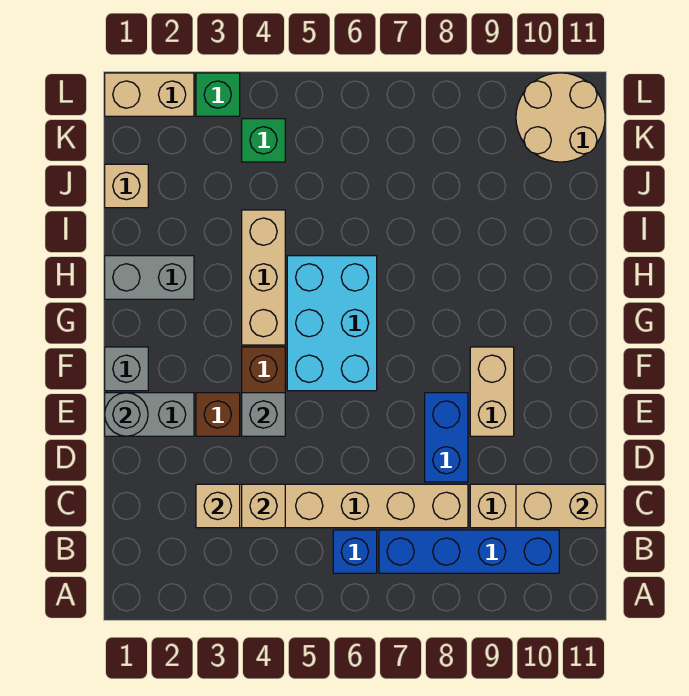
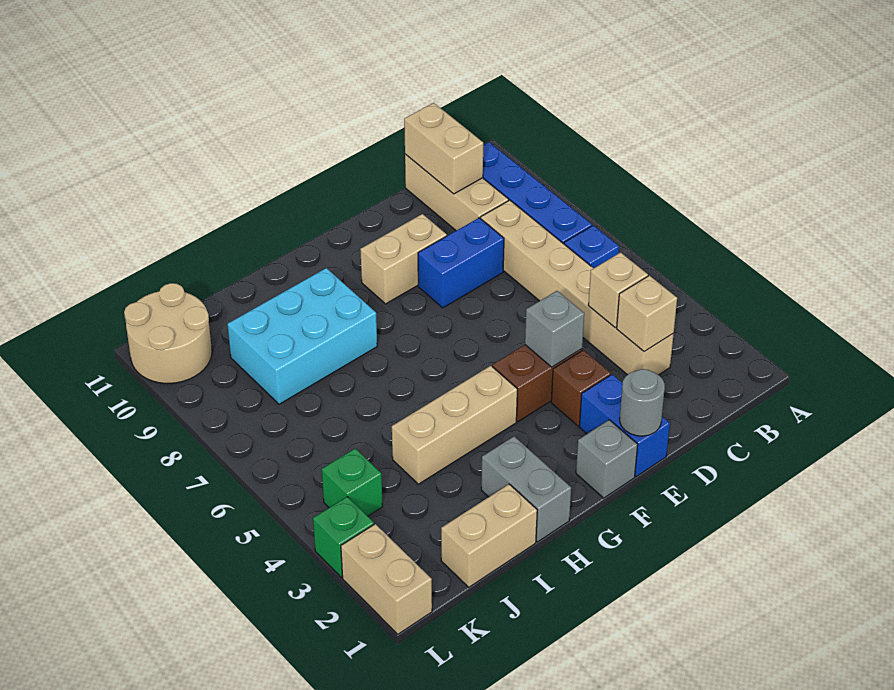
grey brick E1:E2 level 1 -> blue brick E1:E2 level 1
cyan brick F5:H6 level 1 -> cyan brick H8:J9 level 1
tan brick J1 level 1 -> tan brick I1:J1 level 1

